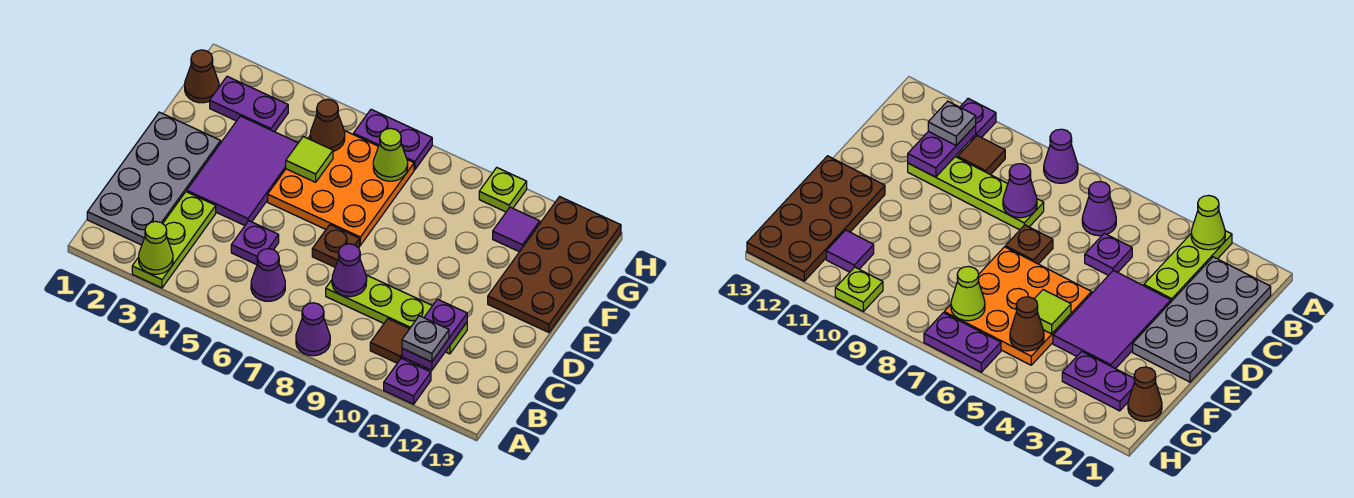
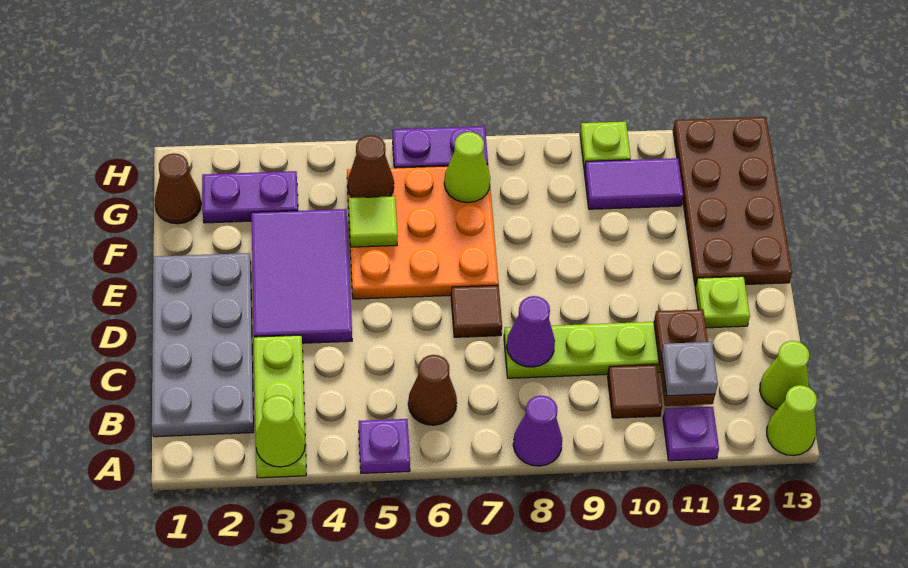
none -> lime cone A13 level 1
purple cone B6 level 1 -> brown cone B6 level 1
purple plate B11:C11 level 2 -> brown plate B11:C11 level 2
none -> lime cone B13 level 1
purple plate C5 level 1 -> purple plate A5 level 1
brown plate D7 level 1 -> brown tile D7 level 1
none -> lime plate D12 level 1
purple tile G11 level 1 -> purple tile G10:G11 level 1

